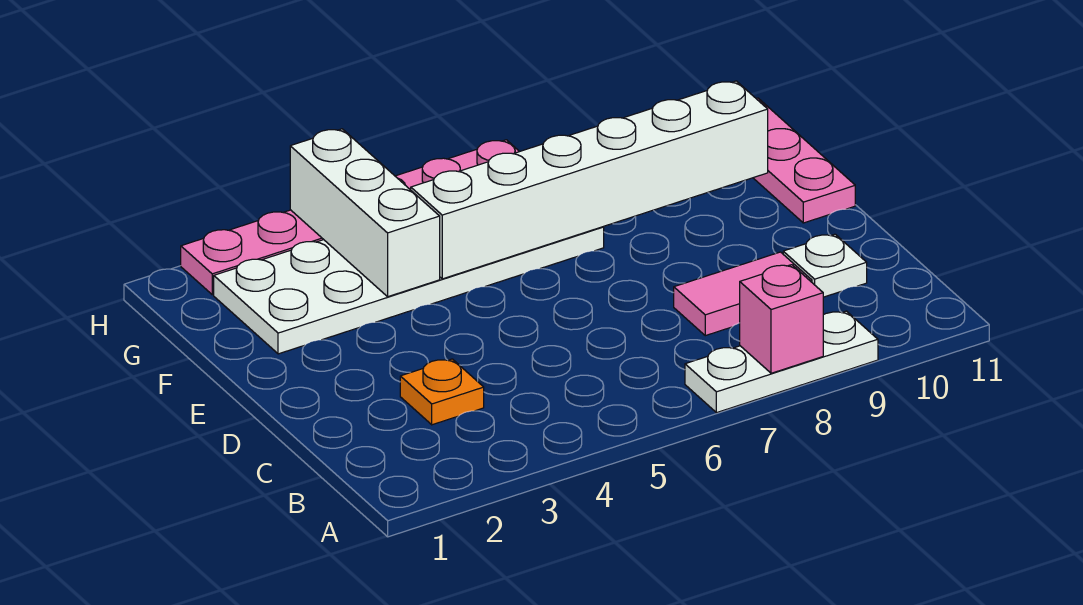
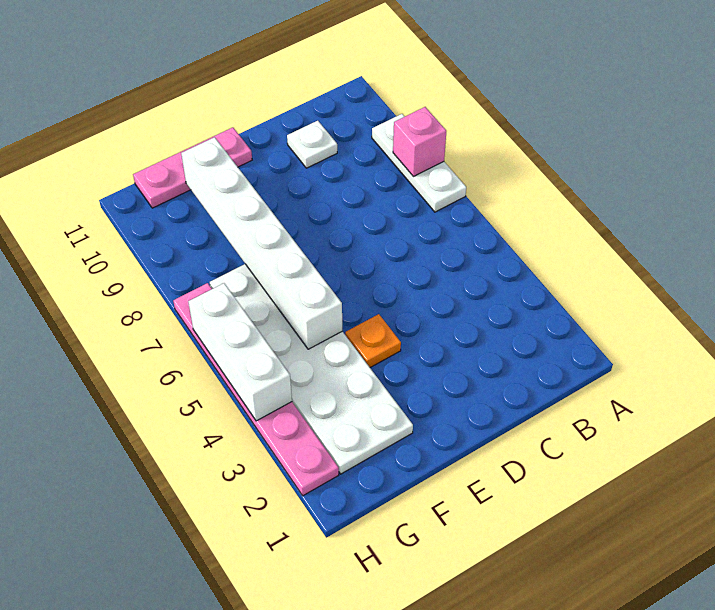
orange plate C3 level 1 -> orange plate E4 level 1
pink tile C8:C9 level 1 -> none
white brick F4:H4 level 2 -> white brick H4:H6 level 2

